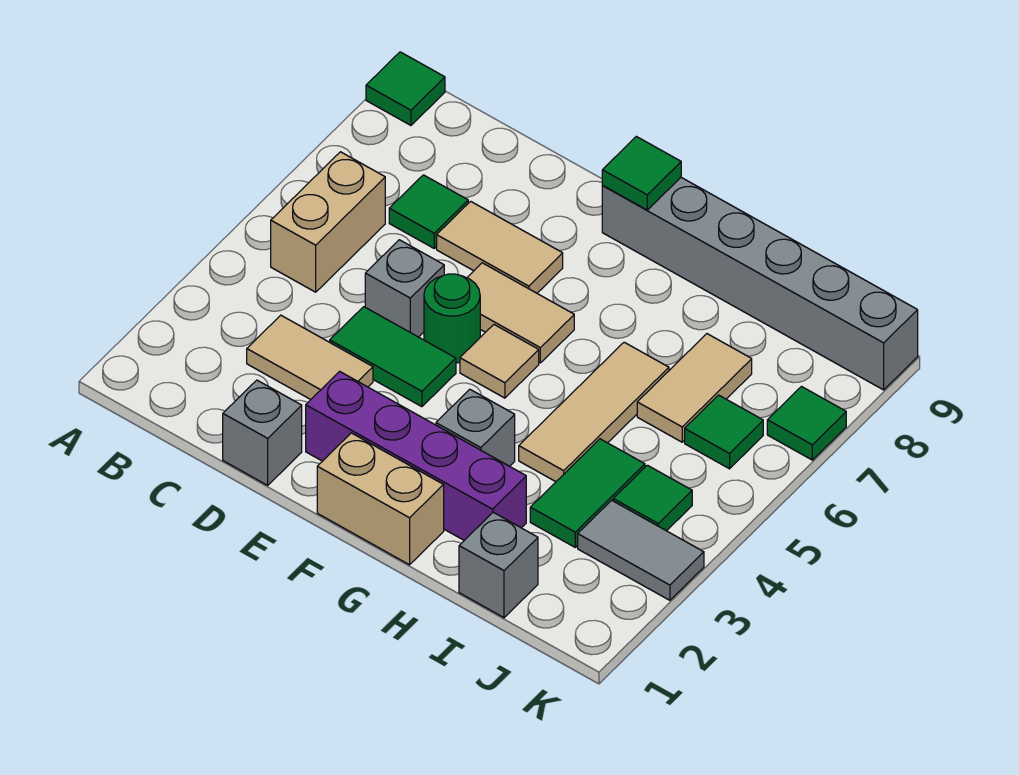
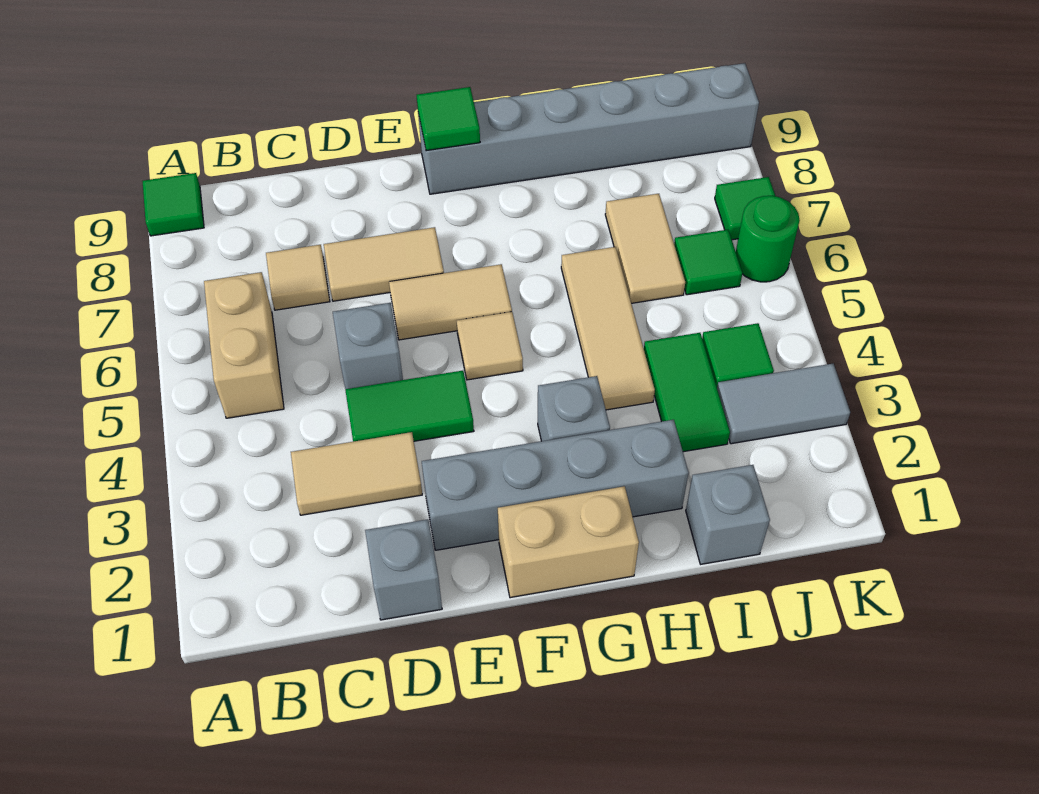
green tile C7 level 1 -> tan tile C7 level 1
purple brick E2:H2 level 1 -> grey brick E2:H2 level 1
green round brick E5 level 1 -> green round brick K6 level 1

